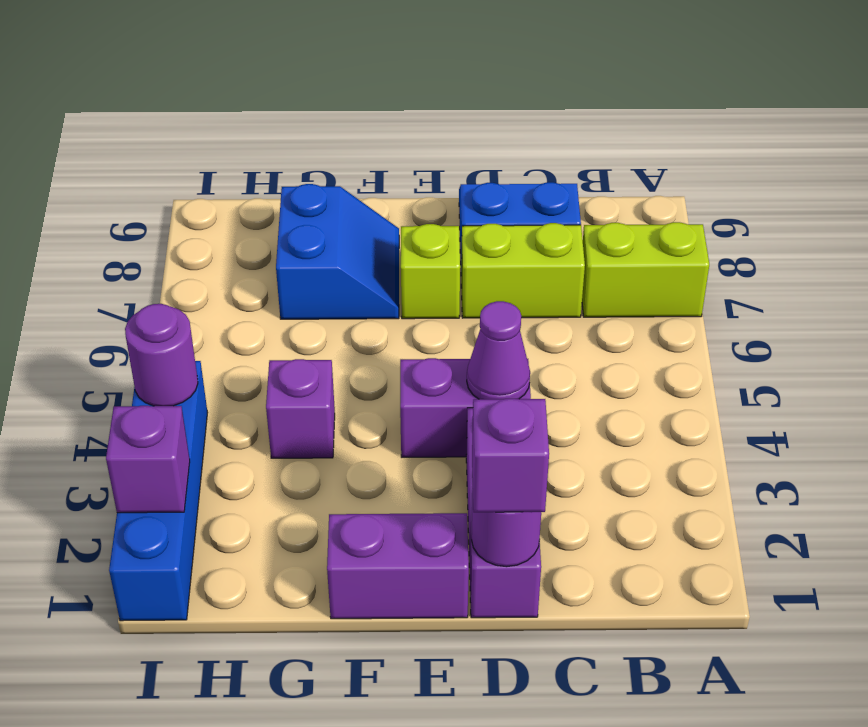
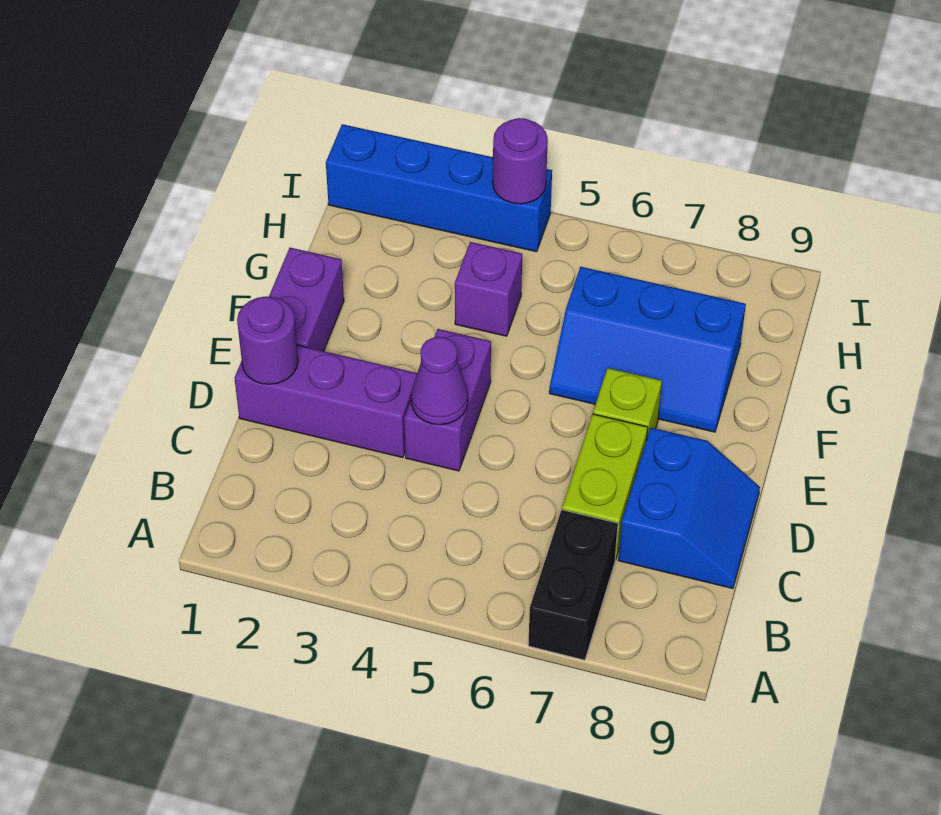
lime brick A7:B7 level 1 -> black brick A7:B7 level 1
purple brick D1 level 3 -> none
blue slope F7:G8 level 1 top G -> blue slope F6:G8 level 1 top G
purple brick I2 level 2 -> none

